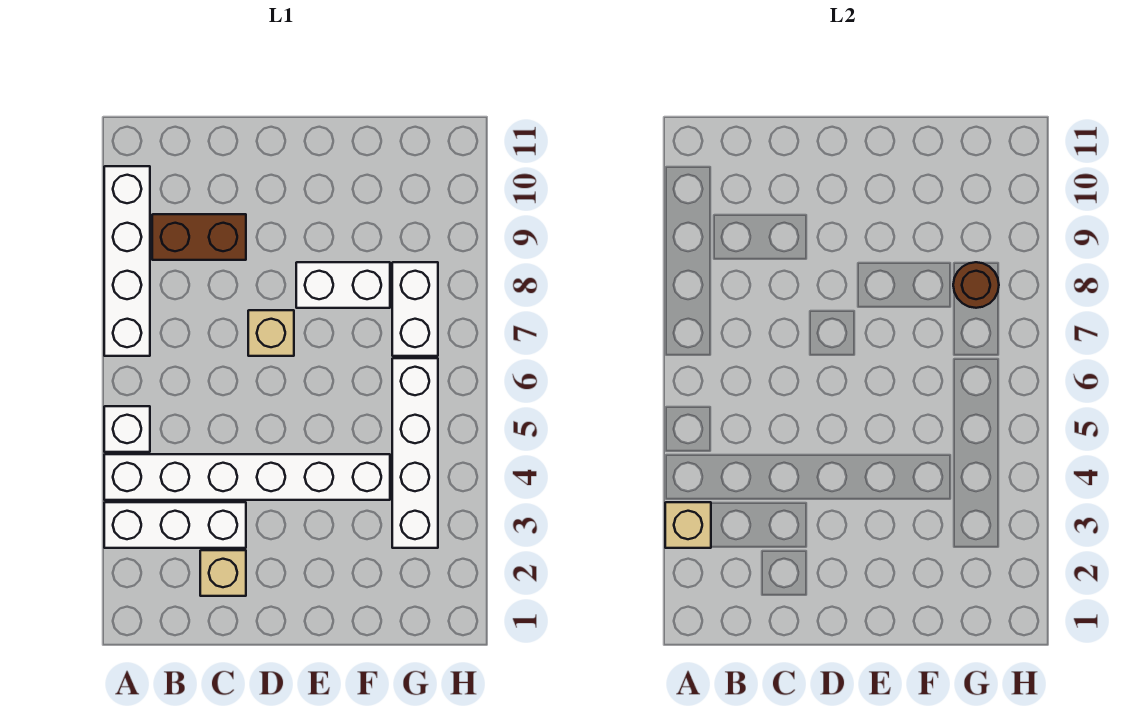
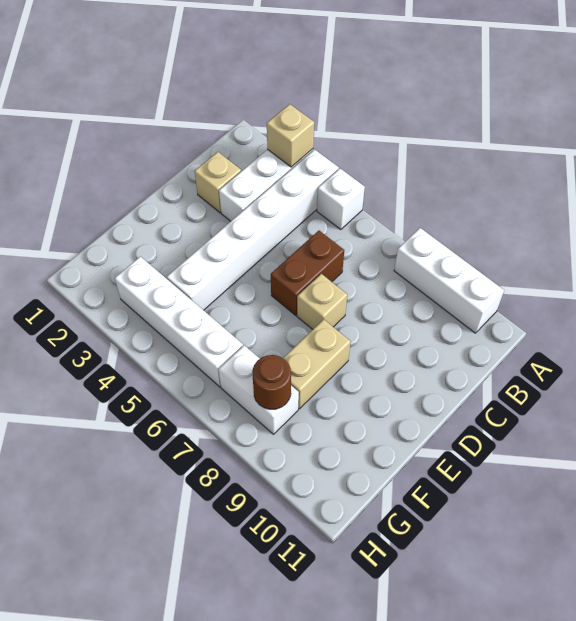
white brick A7:A10 level 1 -> white brick A8:A10 level 1
brown brick B9:C9 level 1 -> brown brick C6:D6 level 1
white brick E8:F8 level 1 -> tan brick E8:F8 level 1

